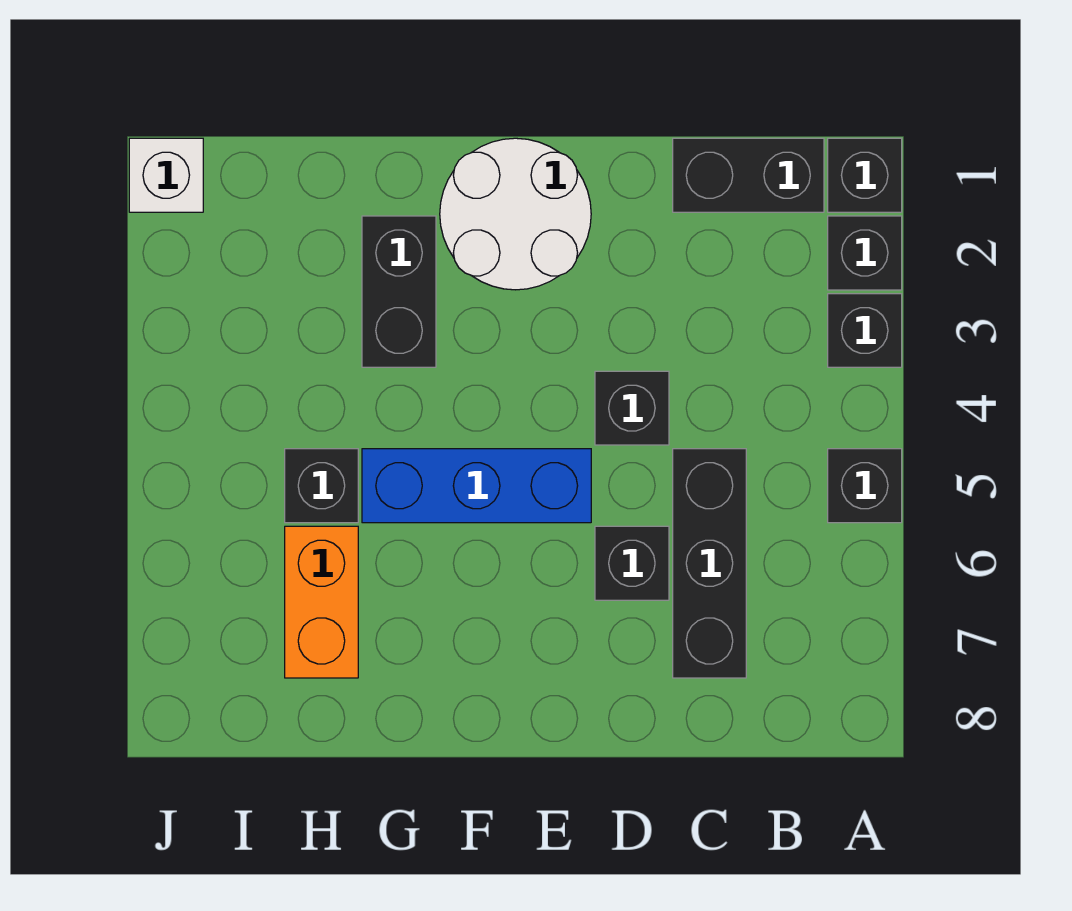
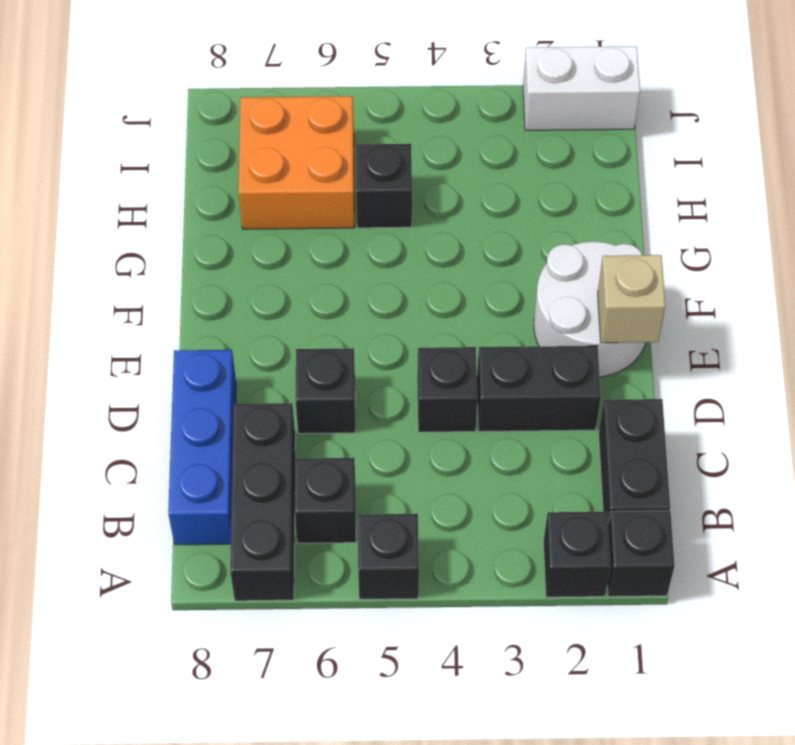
black brick A3 level 1 -> black brick B6 level 1
black brick C5:C7 level 1 -> black brick A7:C7 level 1
none -> tan brick E1 level 2
blue brick E5:G5 level 1 -> blue brick B8:D8 level 1
black brick G2:G3 level 1 -> black brick D2:D3 level 1
orange brick H6:H7 level 1 -> orange brick H6:I7 level 1
white brick J1 level 1 -> white brick J1:J2 level 1

